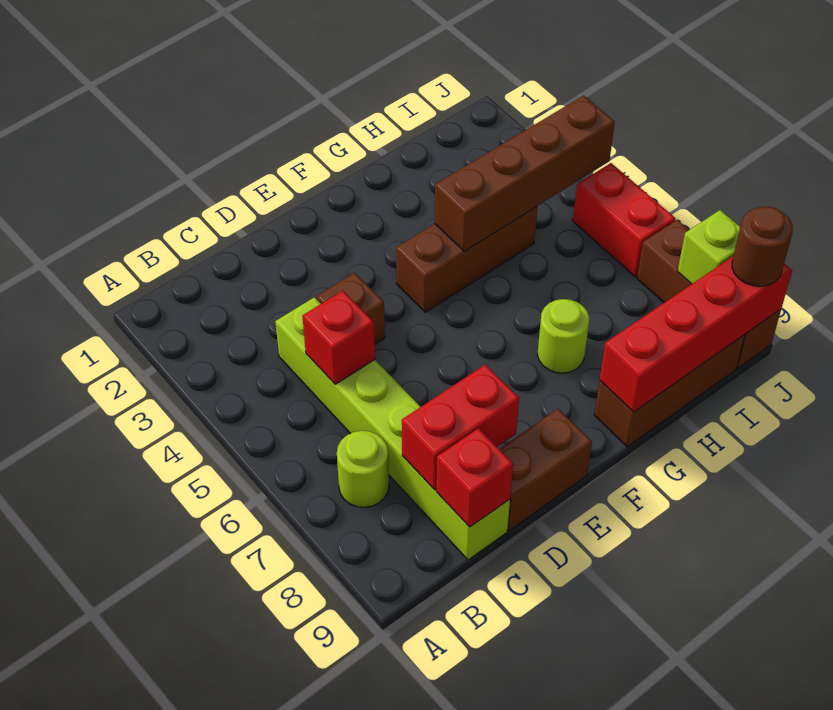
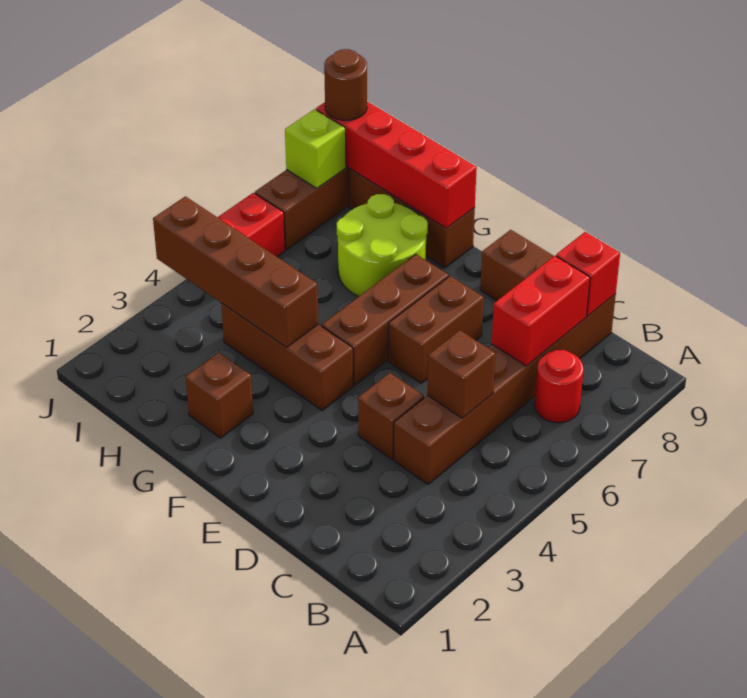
lime round brick B7 level 1 -> red round brick B7 level 1
lime brick C4:C9 level 1 -> brown brick C4:C9 level 1
red brick C5 level 2 -> brown brick C5 level 2
red brick C8:D8 level 2 -> red brick C7:C8 level 2
none -> brown brick E6:E7 level 1
none -> brown brick F5:F7 level 1
none -> brown brick G2 level 1
lime round brick G7 level 1 -> lime round brick G7:H8 level 1

